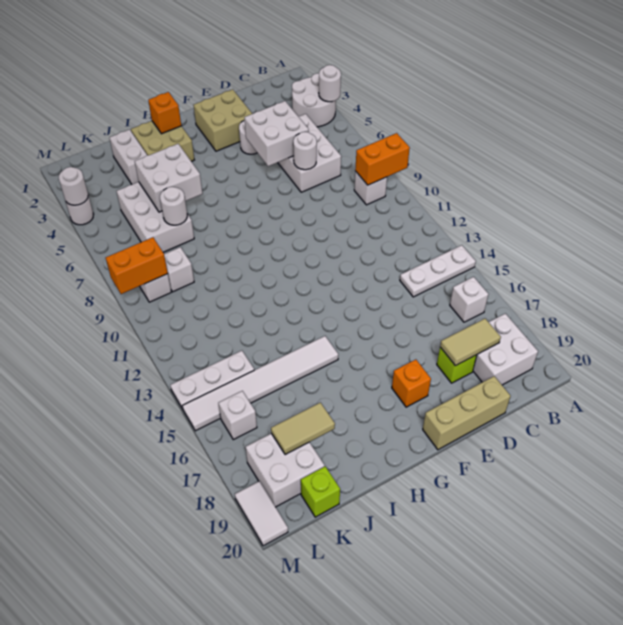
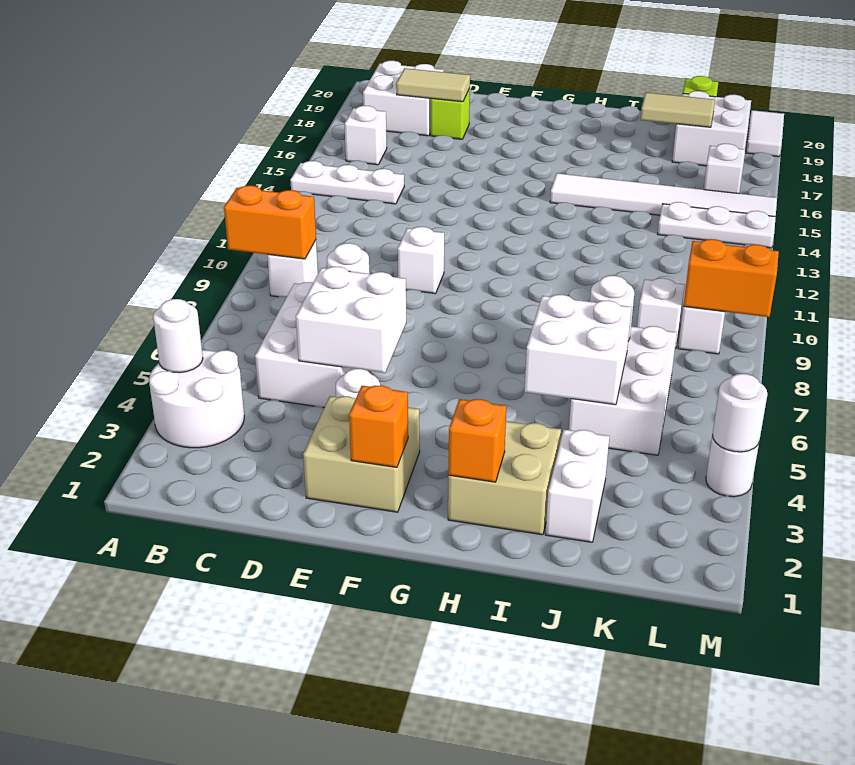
tan brick D20:F20 level 1 -> none
none -> white brick E10 level 1
orange brick F18 level 1 -> orange brick F2 level 2

